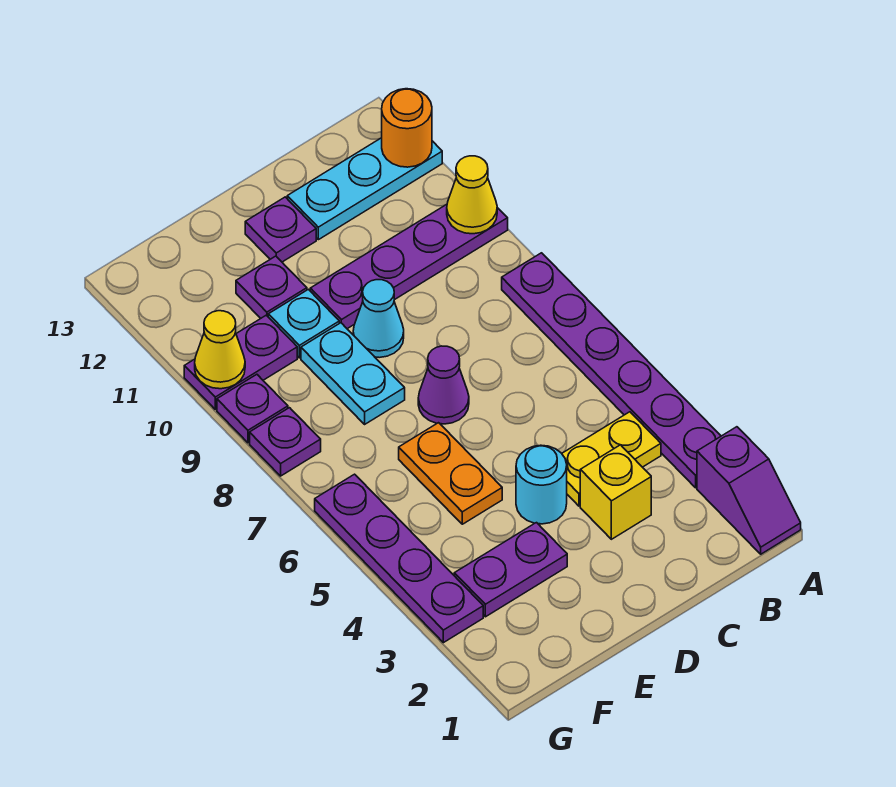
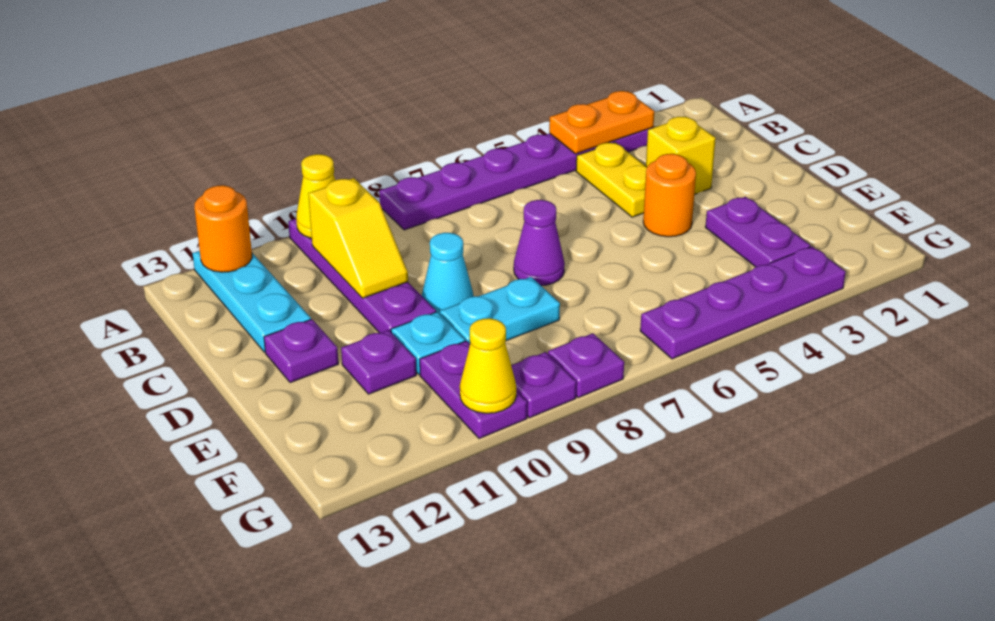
purple slope A1:A2 level 1 top 2 -> none
none -> yellow slope B10:C10 level 2 top B
cyan round brick D4 level 1 -> orange round brick D4 level 1
orange plate E5:E6 level 1 -> orange plate A3:A4 level 2

